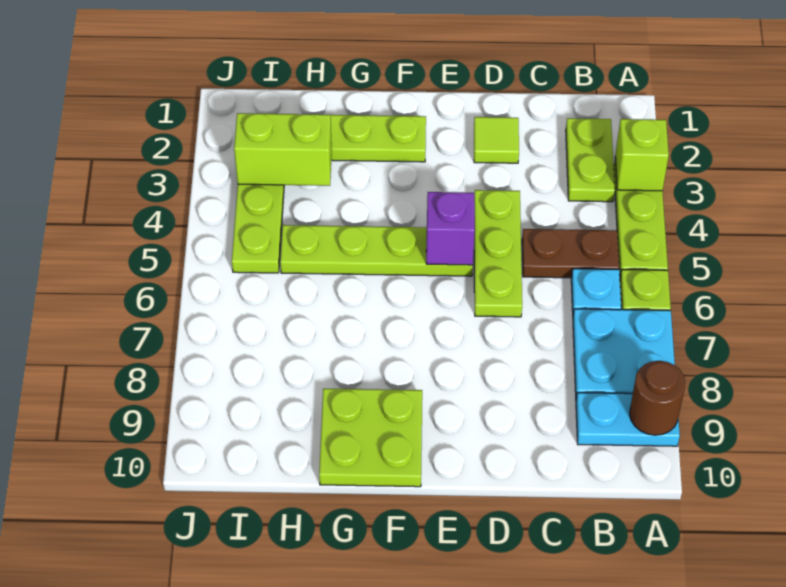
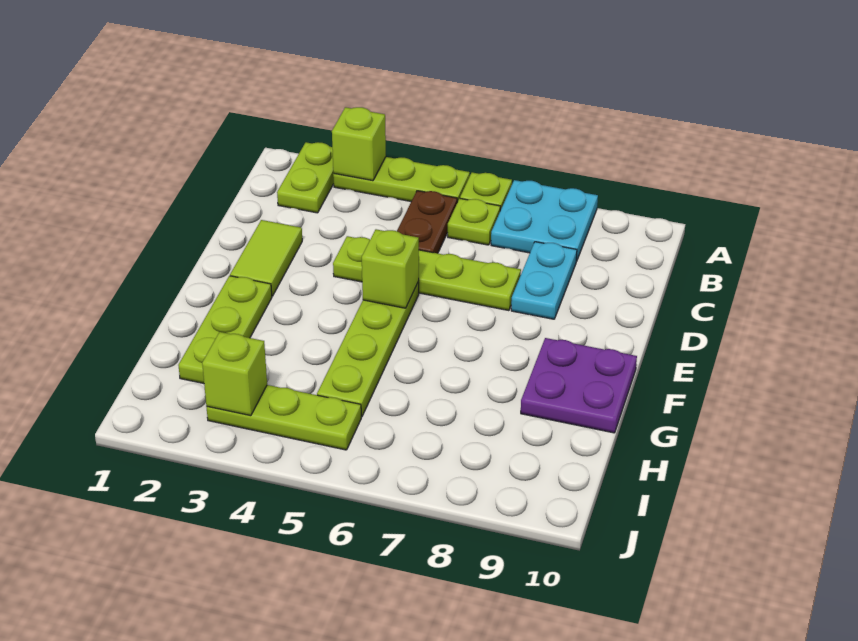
cyan plate A9:B9 level 1 -> cyan plate C8:D8 level 1
brown round brick A9 level 2 -> none
lime plate B2:B3 level 1 -> lime plate A2:B2 level 1
cyan plate B6 level 1 -> lime plate B6 level 1
lime tile D2 level 1 -> lime tile D2:E2 level 1
lime plate D4:D6 level 1 -> lime plate D4:D7 level 1
purple brick E5 level 2 -> lime brick E5 level 2
lime plate F9:G10 level 1 -> purple plate F9:G10 level 1
lime brick H3:I3 level 2 -> lime brick I3 level 2

